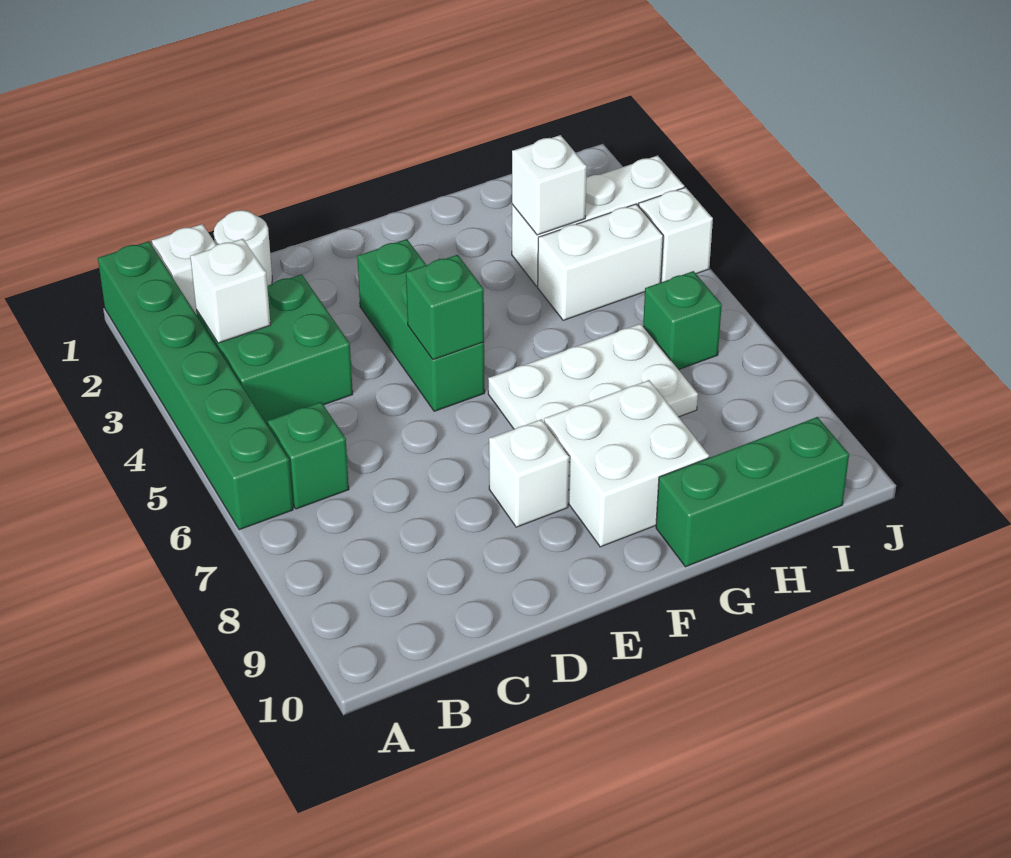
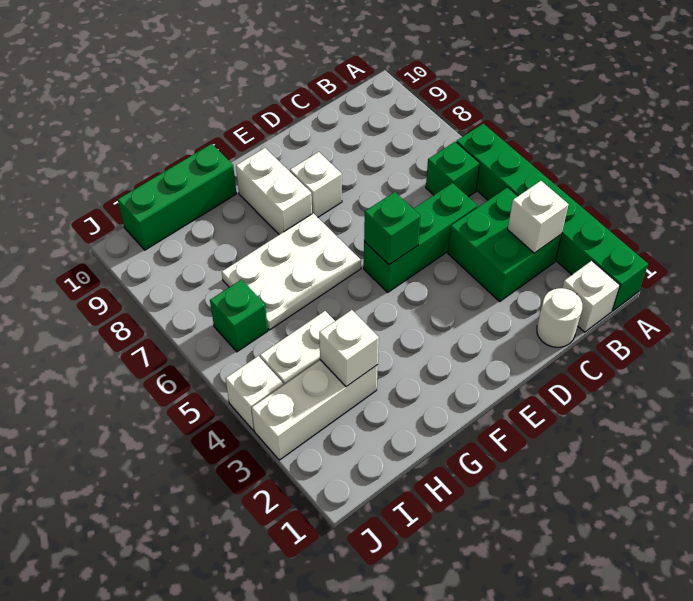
green brick E3:E5 level 1 -> green brick C5:E5 level 1
white brick F8:G9 level 1 -> white brick F8:F9 level 1

